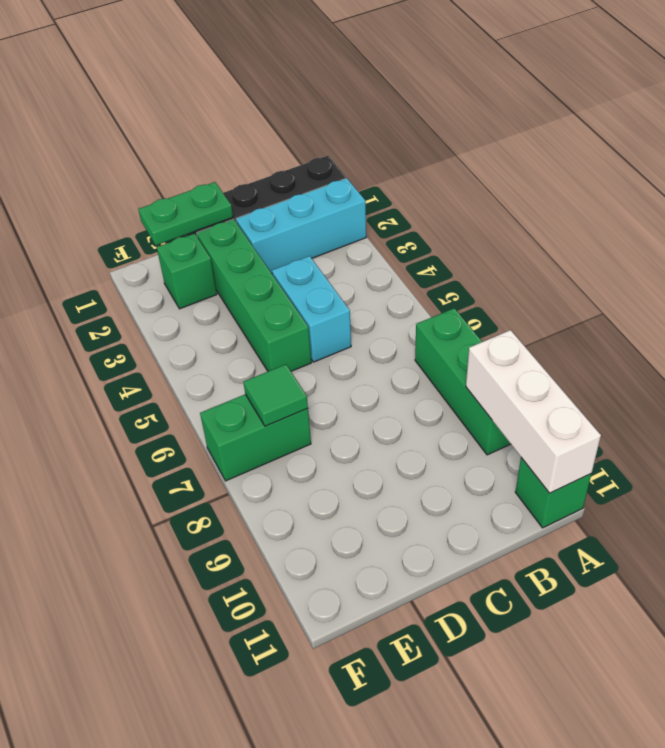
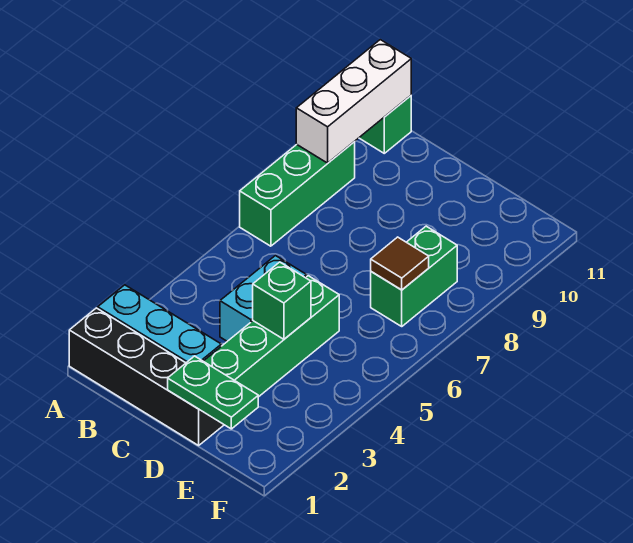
green brick E2 level 1 -> green brick D4 level 2
green brick E7:F7 level 1 -> green brick E7:E8 level 1
green tile E7 level 2 -> brown tile E7 level 2

